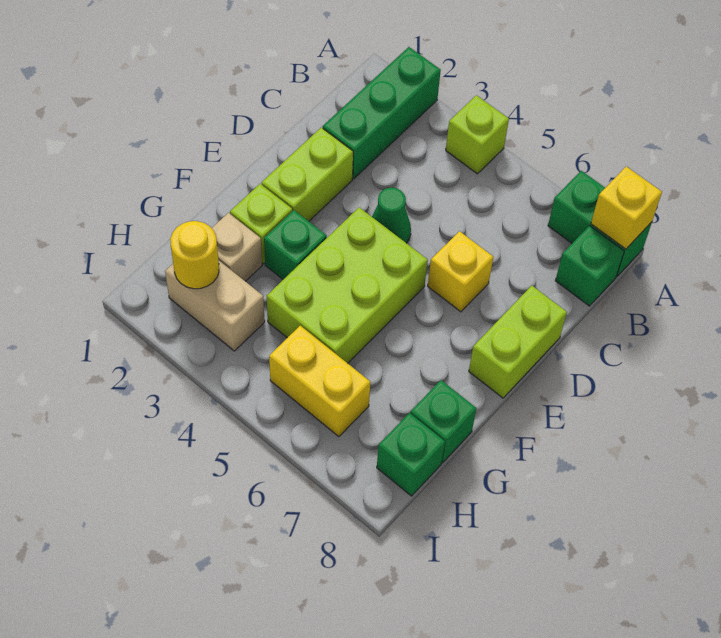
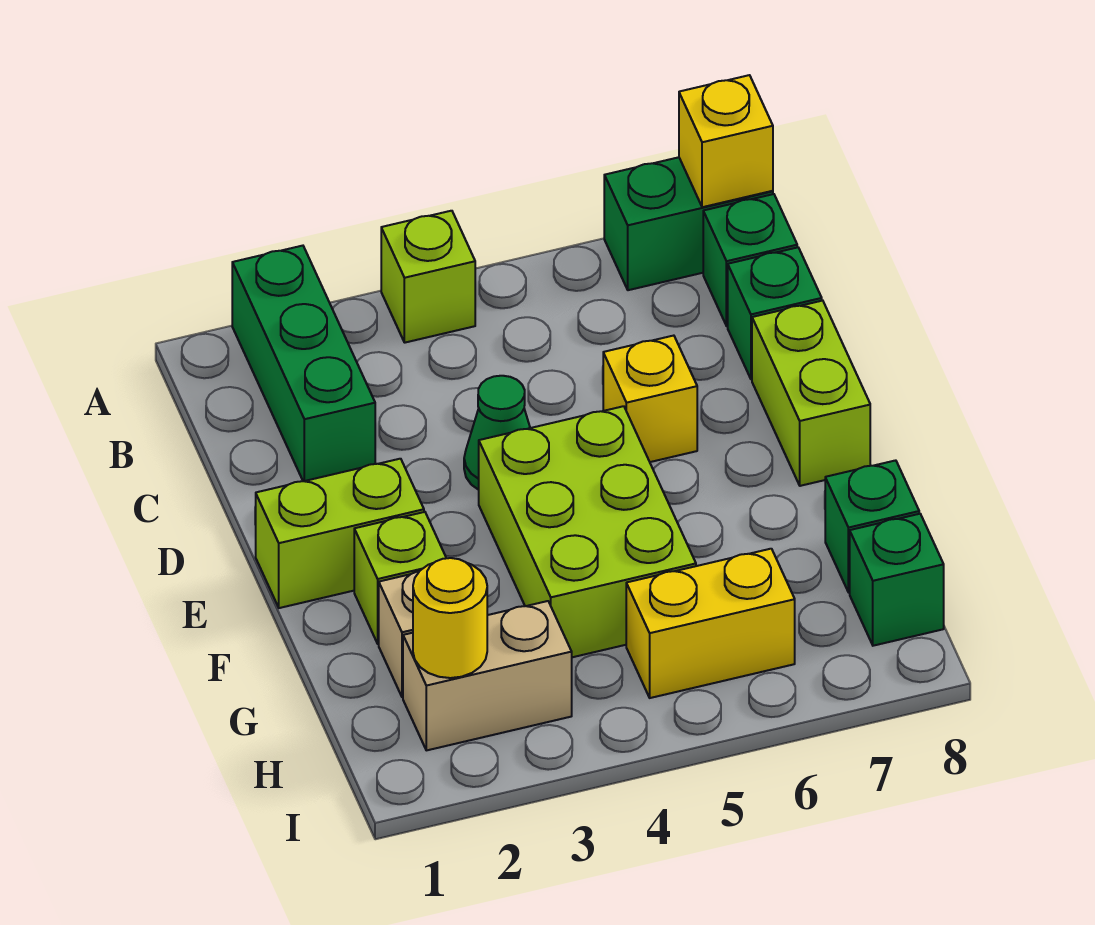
lime brick D2:E2 level 1 -> lime brick E1:E2 level 1
green brick F3 level 1 -> green brick C8 level 1

